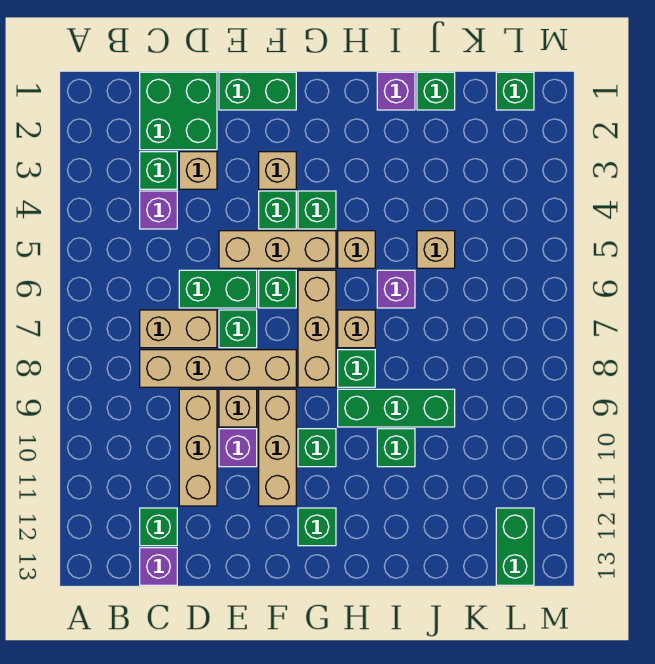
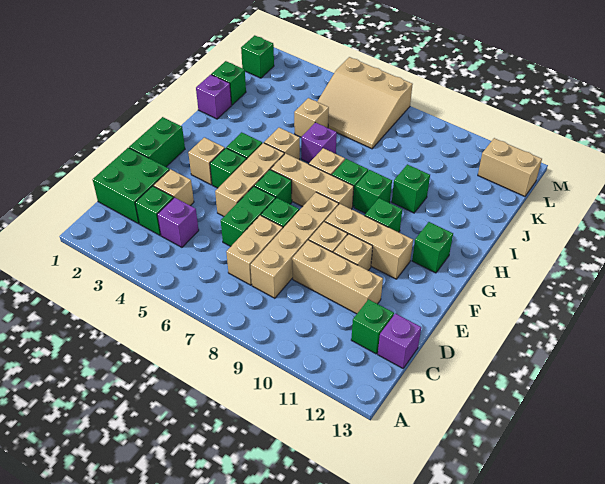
purple brick E10 level 1 -> tan brick E10 level 1
green brick H9:J9 level 1 -> green brick H9 level 1
none -> tan slope K5:M7 level 1 top M
green brick L12:L13 level 1 -> tan brick L12:L13 level 1

